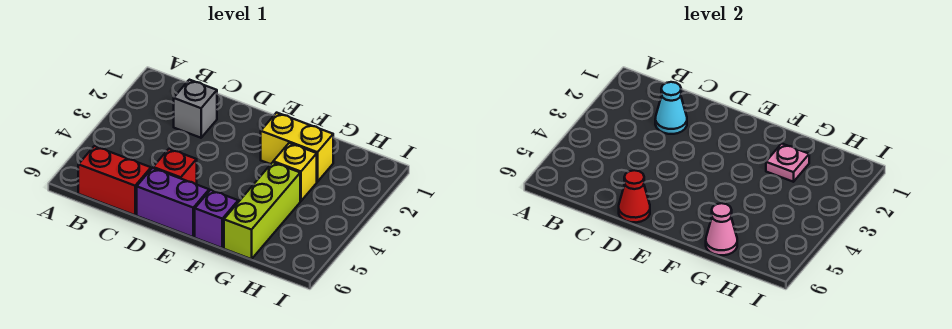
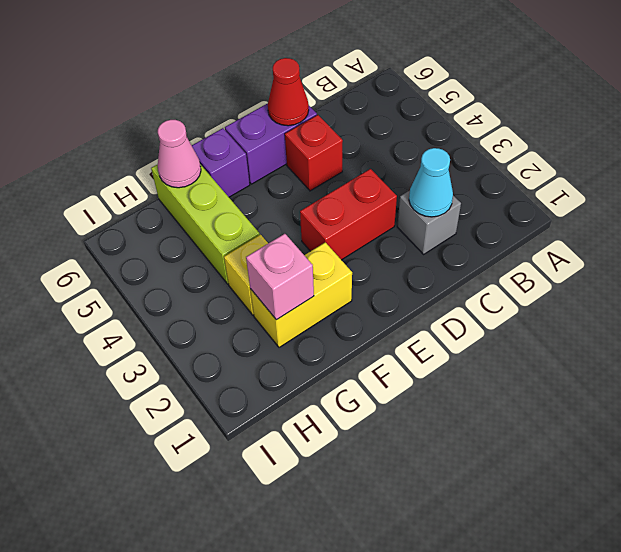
red brick B6:C6 level 1 -> red brick D3:E3 level 1
pink plate G2 level 2 -> pink brick G2 level 2

